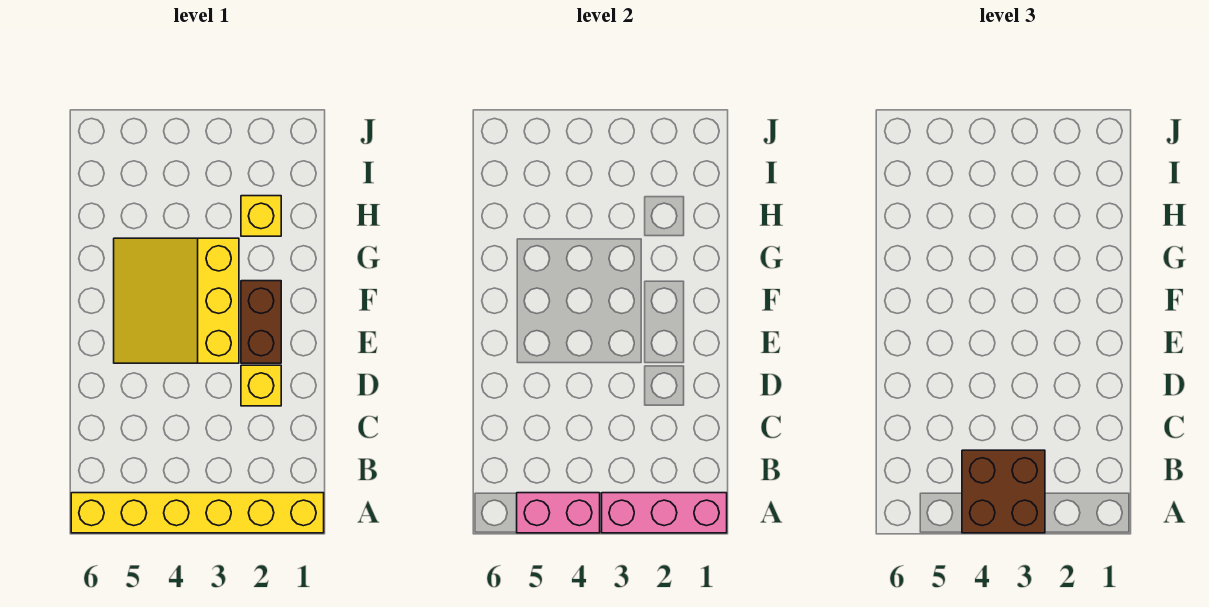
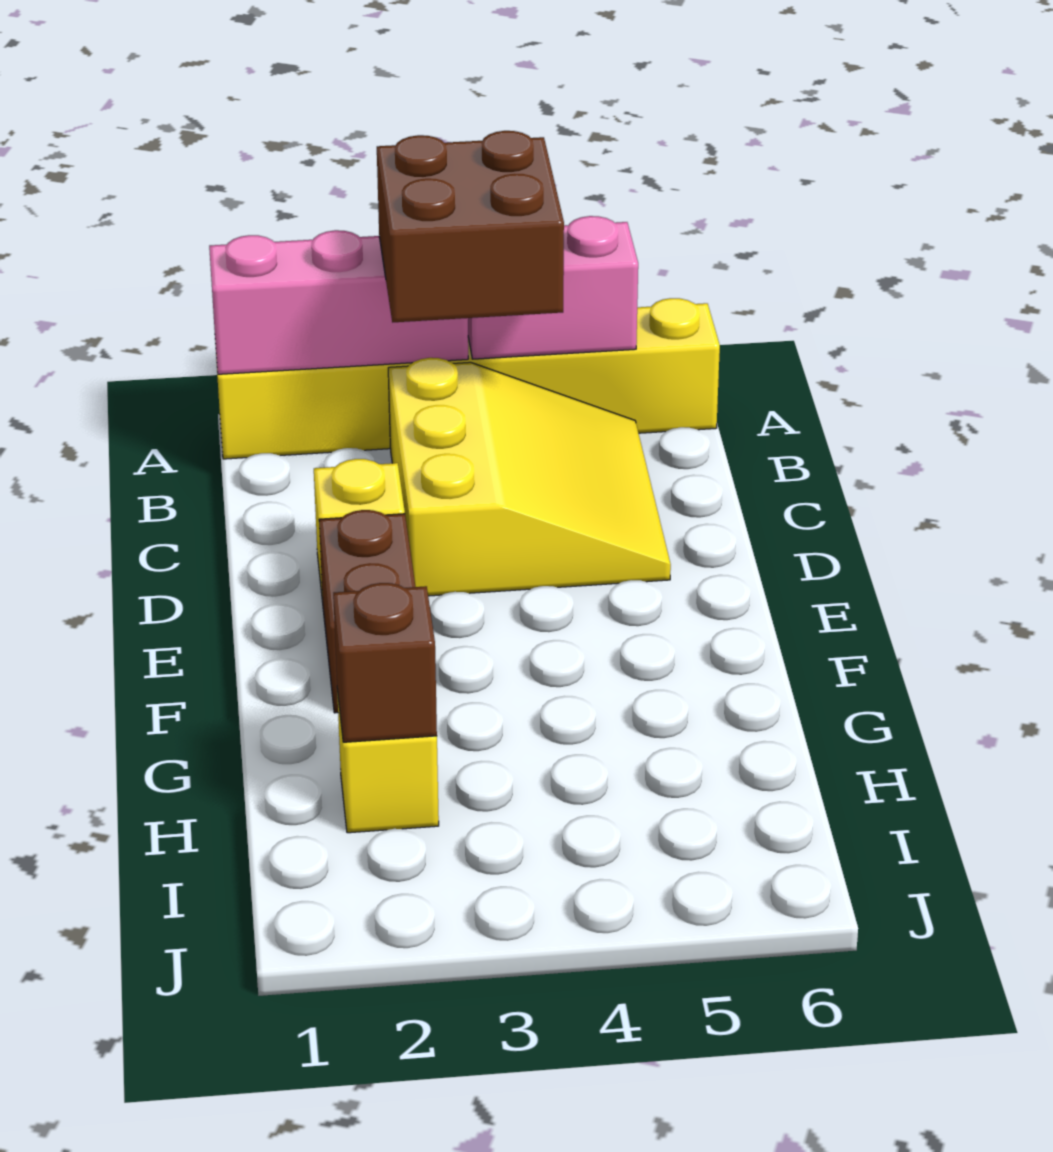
yellow slope E3:G5 level 1 top 3 -> yellow slope B3:D5 level 1 top 3
none -> brown brick H2 level 2

